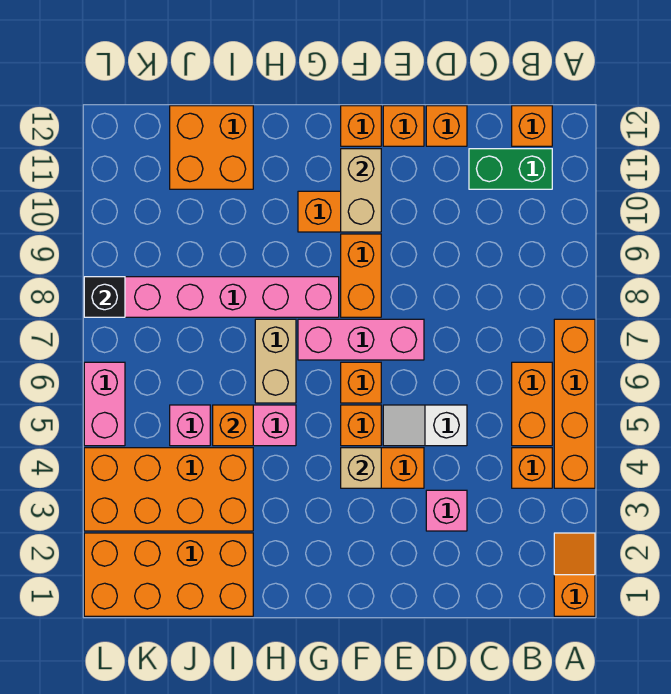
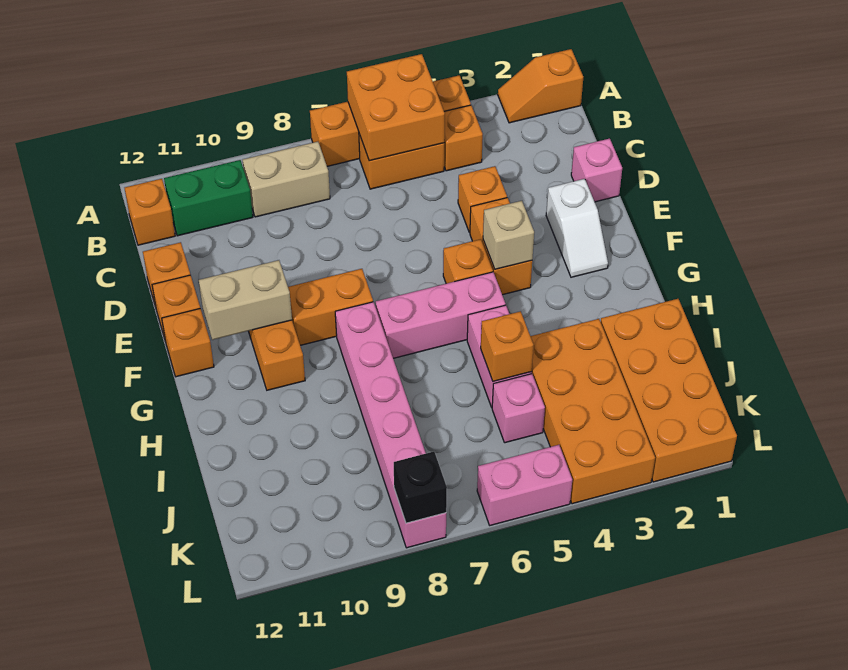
green brick B11:C11 level 1 -> green brick B10:B11 level 1
pink brick D3 level 1 -> pink brick D1 level 1
white slope D5:E5 level 1 top D -> white slope E2:F2 level 1 top E
pink brick E7:G7 level 1 -> pink brick G5:G7 level 1
orange brick F6 level 1 -> orange brick D4 level 1
tan brick H6:H7 level 1 -> tan brick B8:B9 level 1
orange brick I11:J12 level 1 -> orange brick A5:B6 level 2

